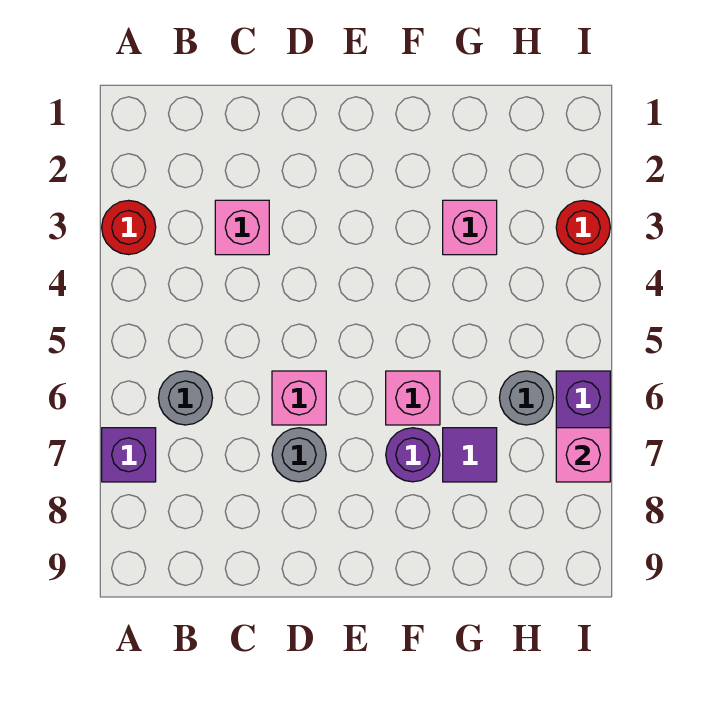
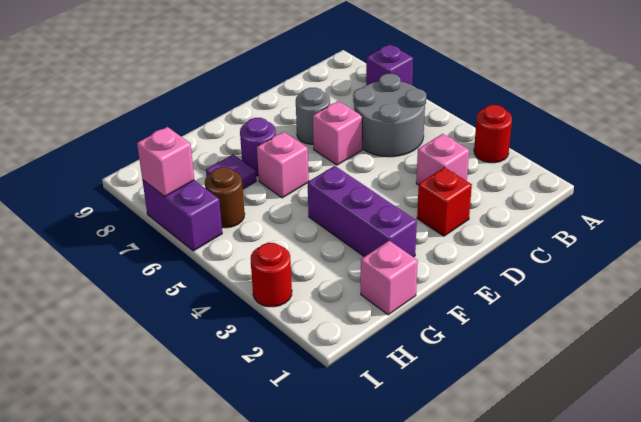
grey round brick B6 level 1 -> grey round brick B5:C6 level 1
none -> red brick D2 level 1
none -> purple brick F2:F4 level 1
pink brick G3 level 1 -> pink brick G1 level 1
grey round brick H6 level 1 -> brown round brick H6 level 1

